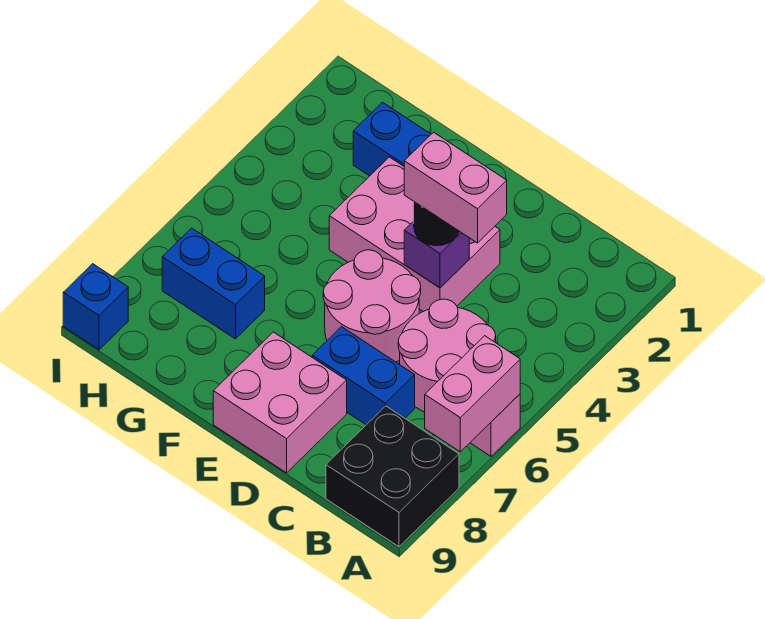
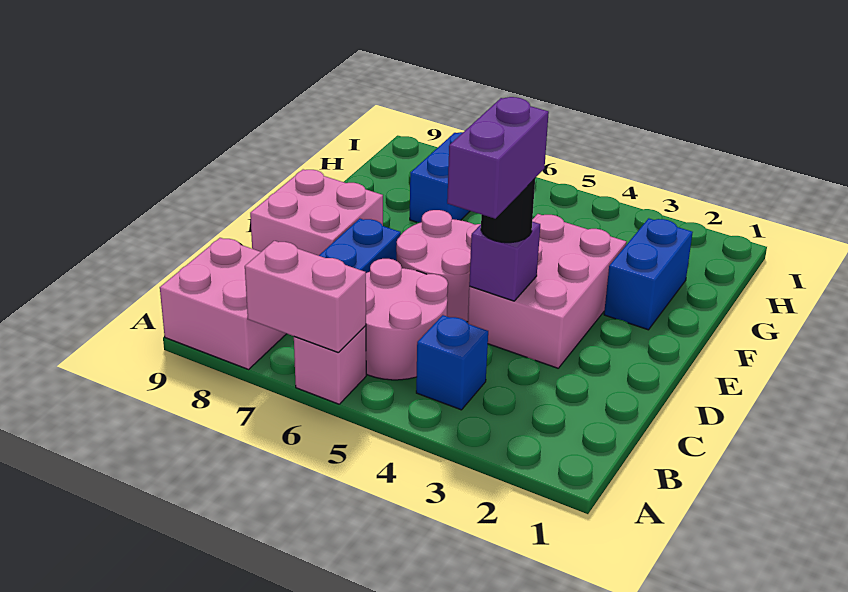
black brick A8:B9 level 1 -> pink brick A8:B9 level 1
pink brick C4:D4 level 4 -> purple brick C4:D4 level 4
blue brick I9 level 1 -> blue brick B4 level 1

